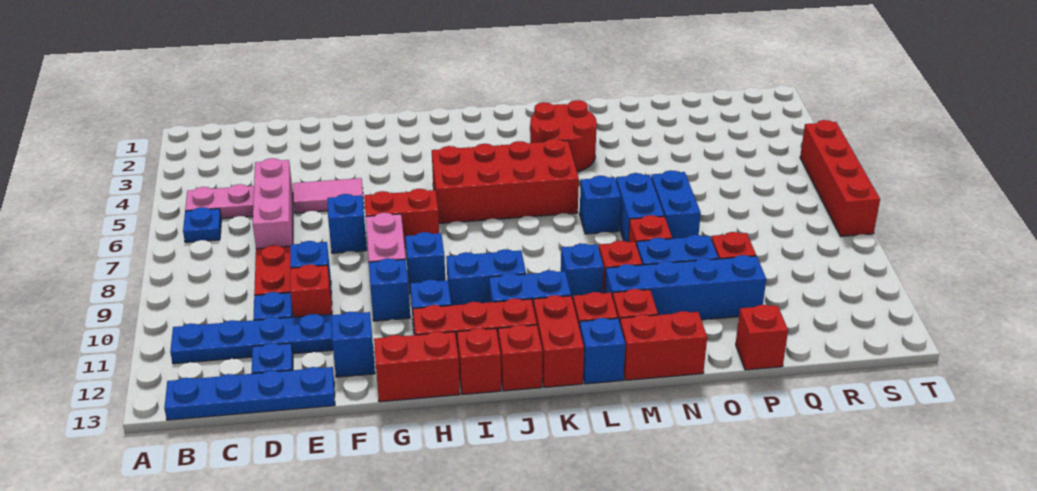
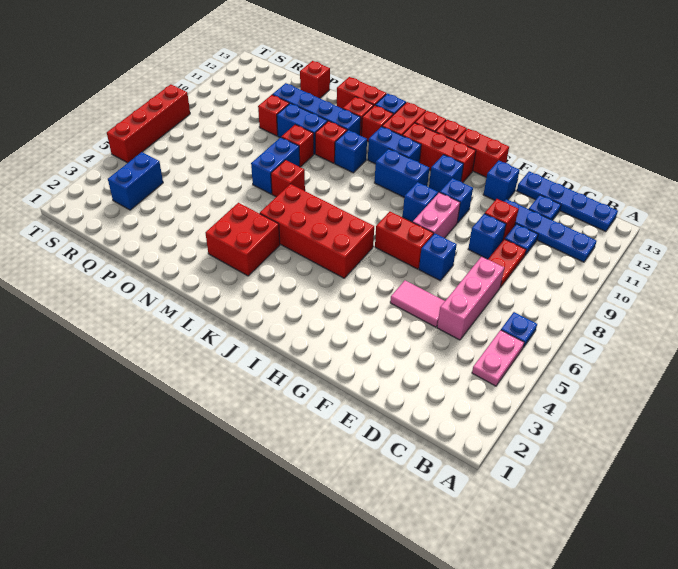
pink plate B5:C5 level 1 -> pink plate B4:B5 level 1
red round brick L3:M4 level 1 -> red brick L3:M4 level 1
blue brick M7 level 1 -> red brick M7 level 1
blue brick O7:O8 level 1 -> blue brick R3:R4 level 1

